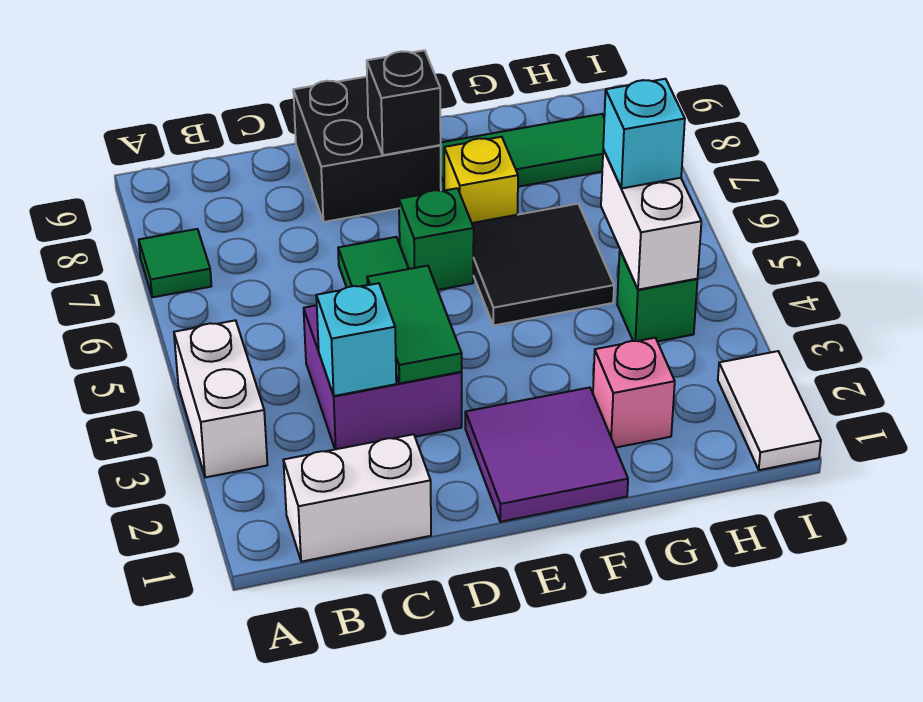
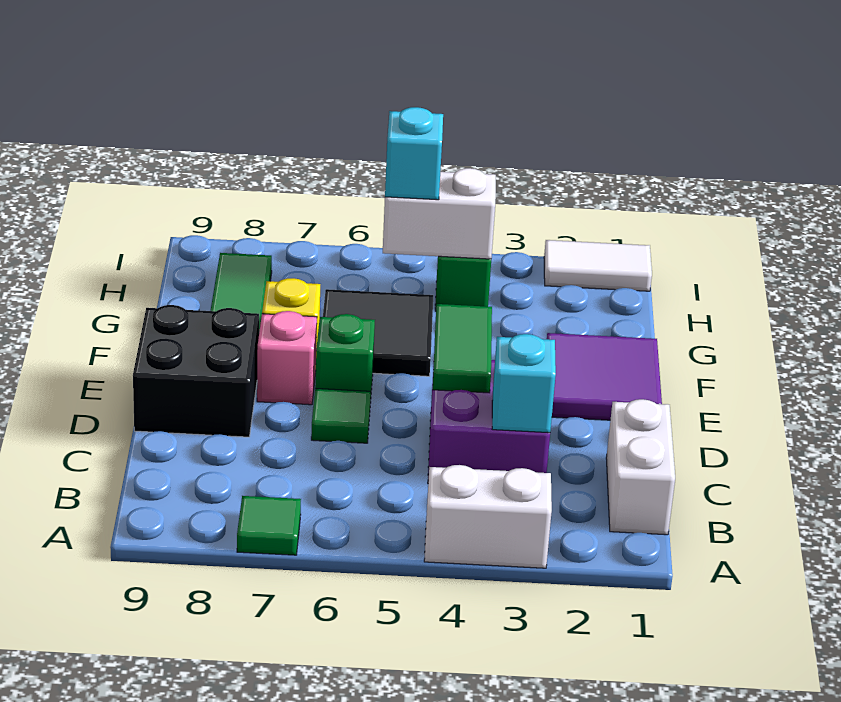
green tile D3:D4 level 2 -> green tile D4:E4 level 2
black brick E8 level 2 -> none
pink brick G2 level 1 -> pink brick E7 level 1

